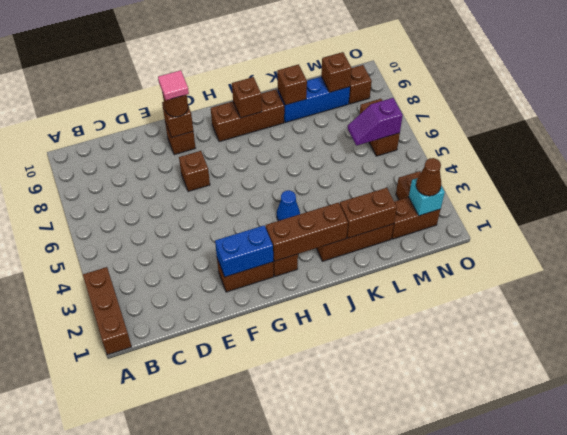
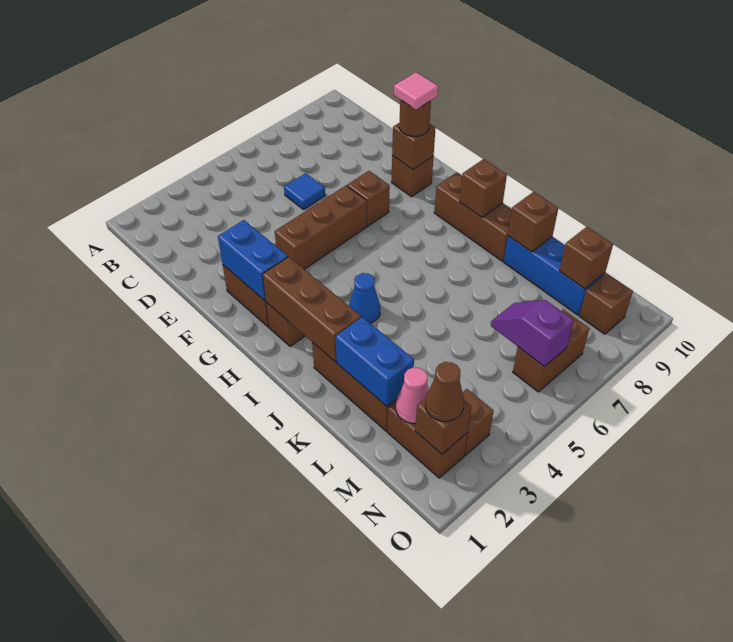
brown brick A1:A3 level 1 -> brown brick F4:F6 level 1
none -> blue tile D6 level 1
brown brick K2:L2 level 2 -> blue brick K2:L2 level 2
none -> pink cone M2 level 2
cyan brick N2 level 2 -> brown brick N2 level 2

